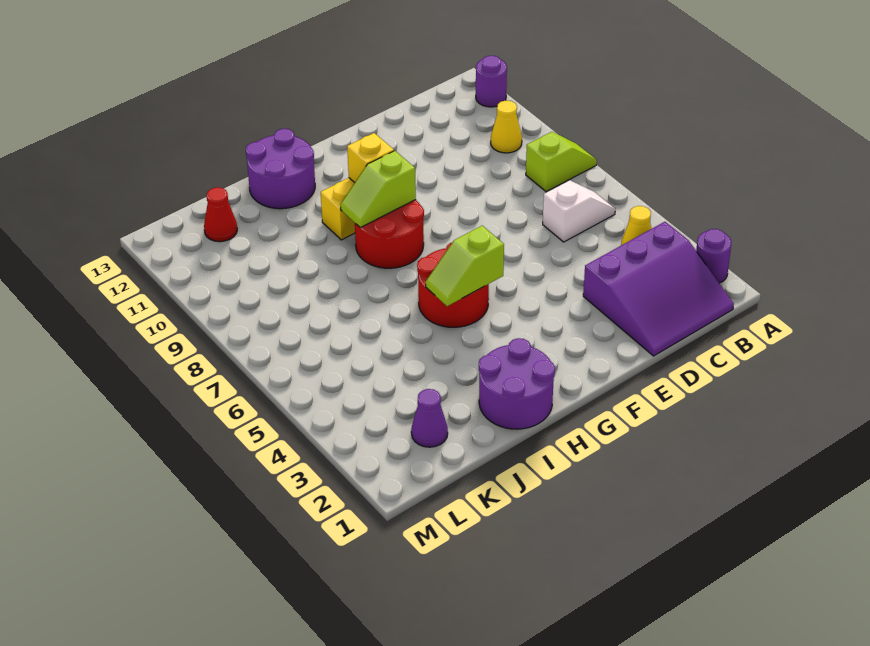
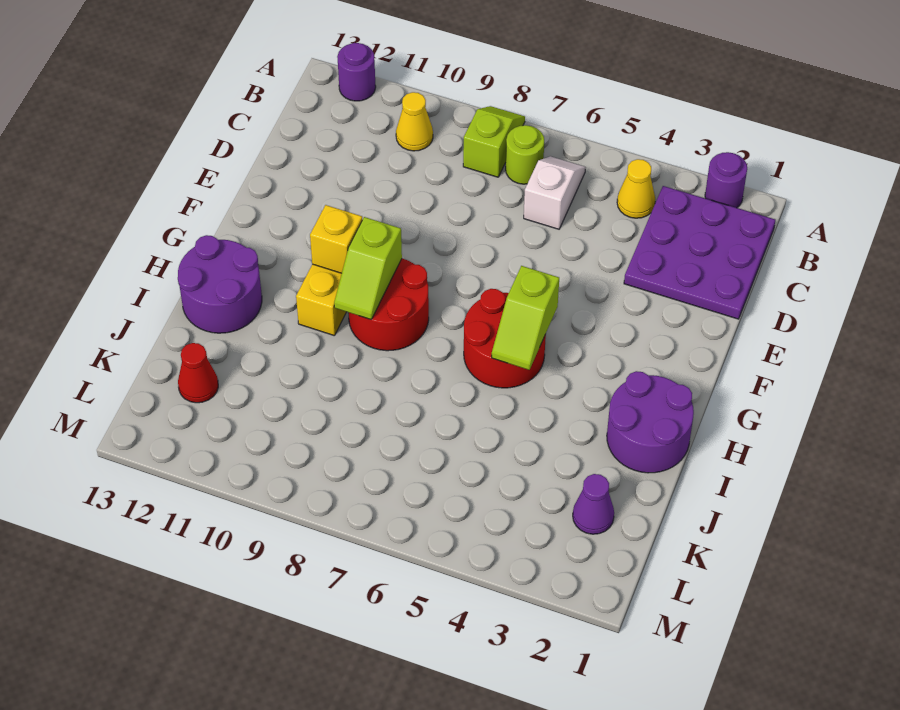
purple slope B1:D3 level 1 top 3 -> purple plate B1:D3 level 1
none -> lime round brick B7 level 1

